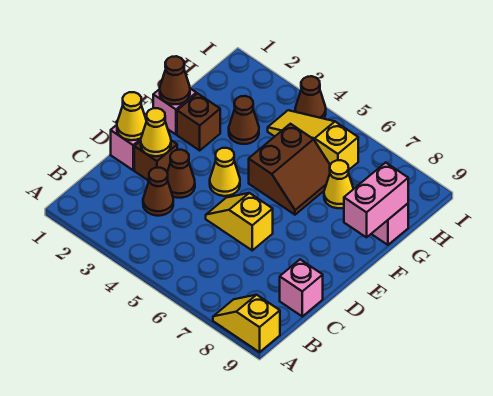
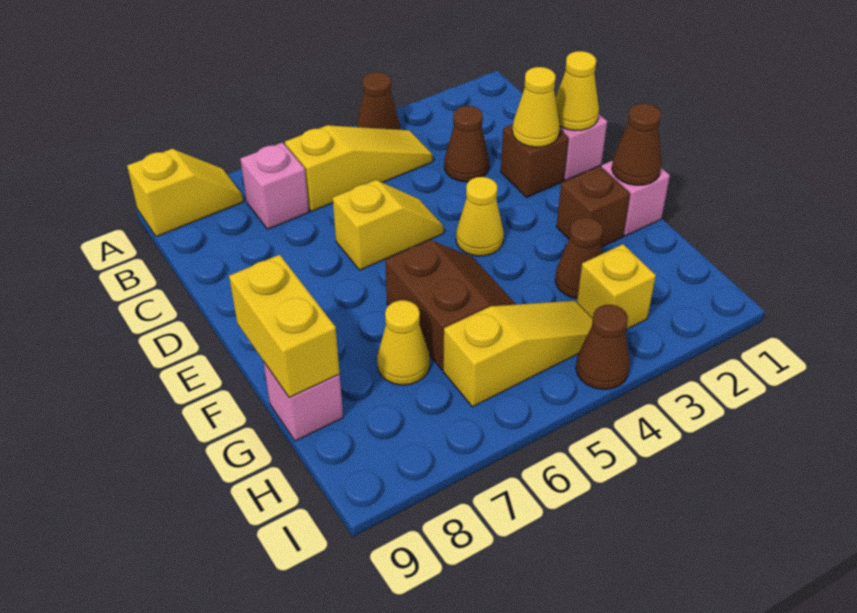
none -> yellow slope B4:B6 level 1 top 6
pink brick C9 level 1 -> pink brick B7 level 1
brown cone D3 level 1 -> brown cone A4 level 1
brown slope F5:G6 level 1 top 5 -> brown slope F5:G6 level 1 top 6
pink brick F9:G9 level 2 -> yellow brick F9:G9 level 2
none -> yellow brick H3 level 1

